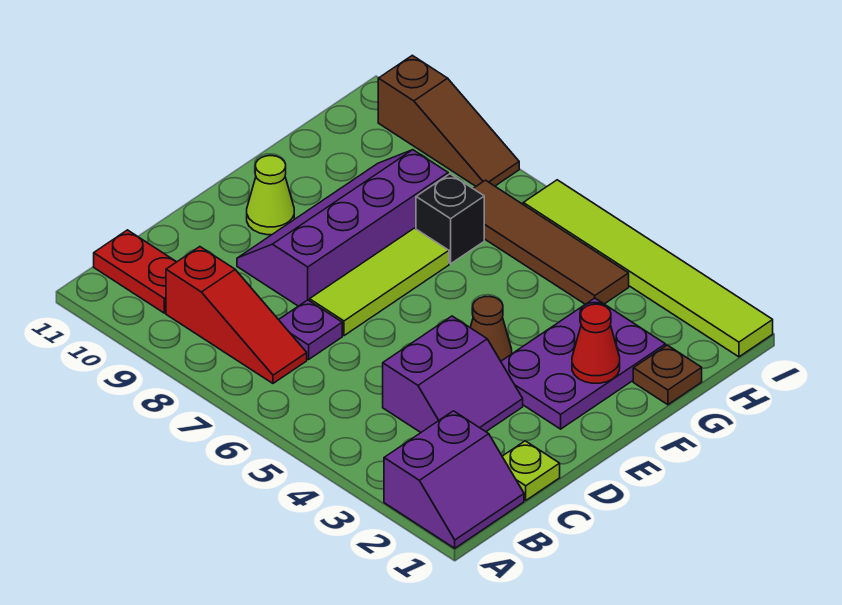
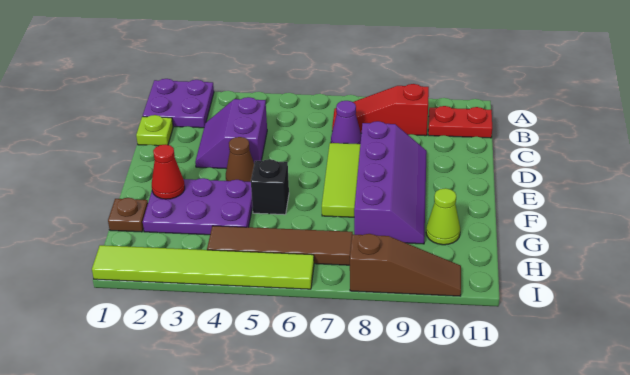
purple slope A1:B2 level 1 top 2 -> purple plate A1:B2 level 1
purple plate C7 level 1 -> purple cone C7 level 1
purple plate E2:G3 level 1 -> purple plate F2:G4 level 1
lime cone E10 level 1 -> lime cone G10 level 1
black brick G7 level 1 -> black brick F5 level 1
brown slope I8:I10 level 1 top 10 -> brown slope I8:I10 level 1 top 8

